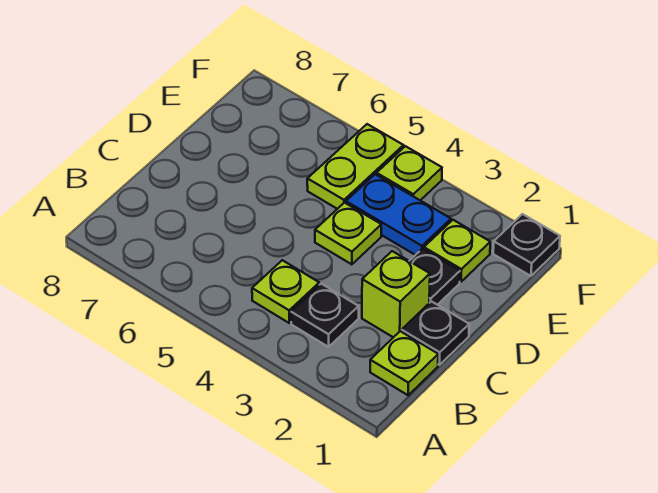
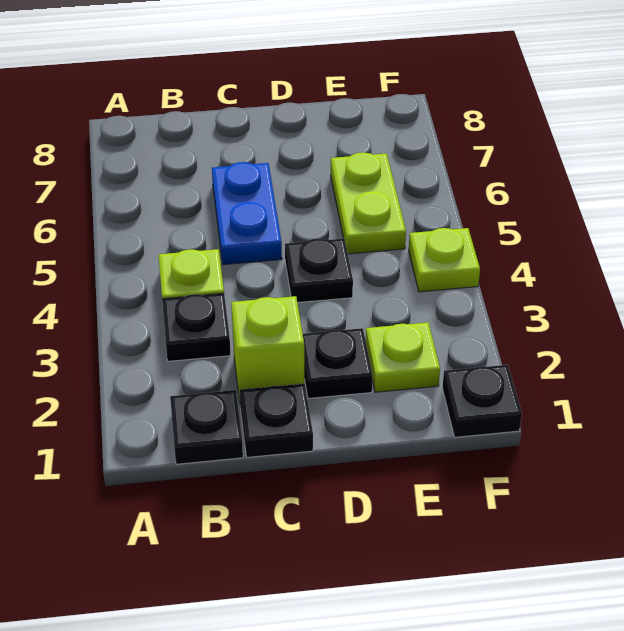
lime plate B1 level 1 -> black plate B1 level 1
lime plate D4 level 1 -> black plate D4 level 1
blue plate E3:E4 level 1 -> blue plate C5:C6 level 1
lime plate E5:F5 level 1 -> lime plate E5:E6 level 1

